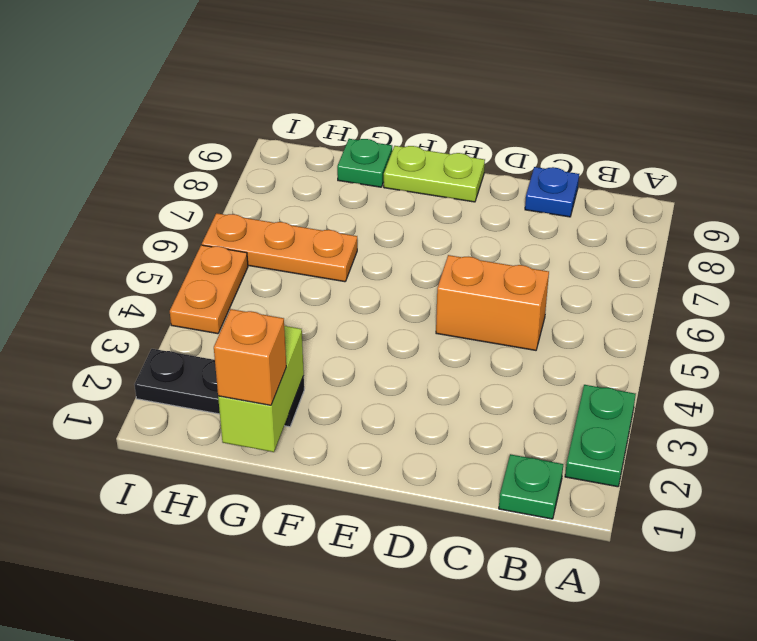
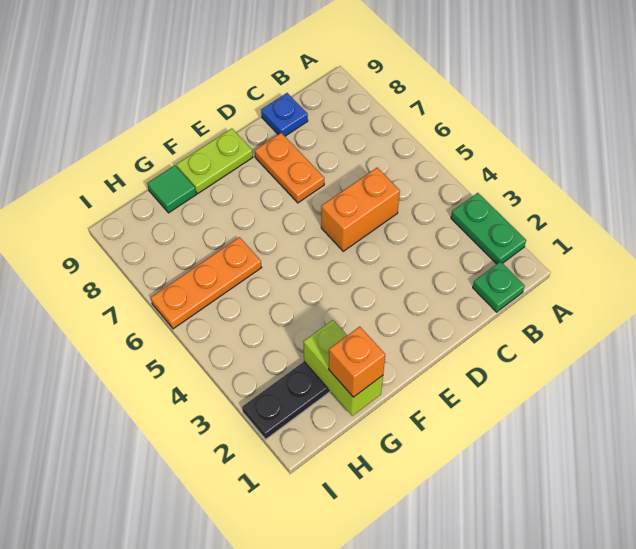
green plate G9 level 1 -> green tile G9 level 1
orange plate I4:I5 level 1 -> orange plate D7:D8 level 1

